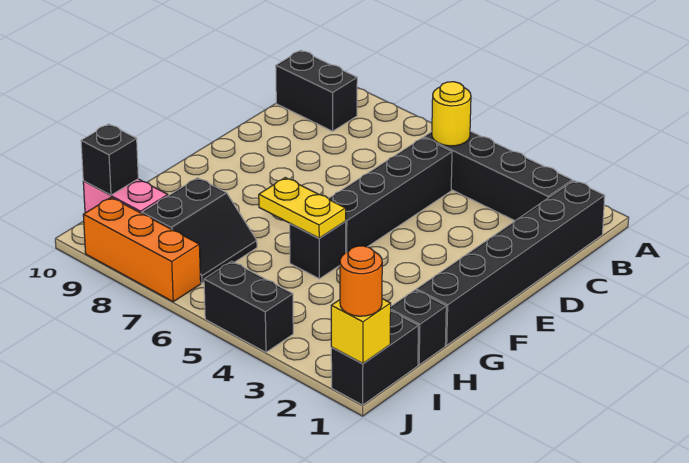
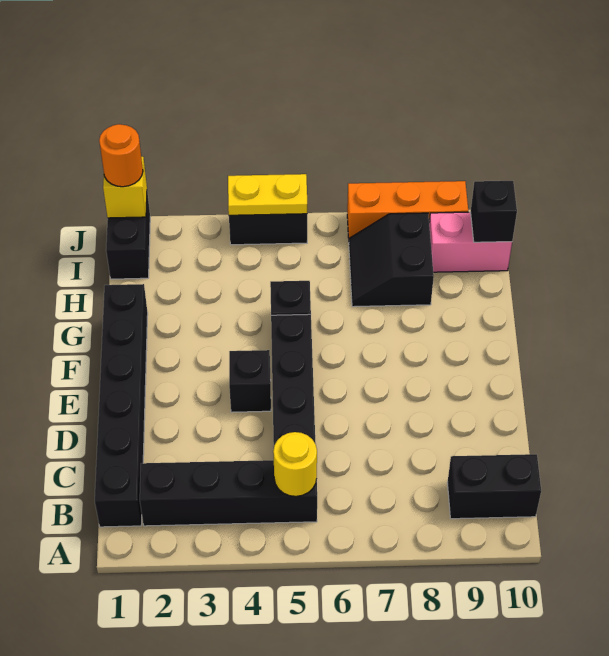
yellow plate G5:G6 level 2 -> yellow plate J4:J5 level 2
black brick H1 level 1 -> black brick E4 level 1

